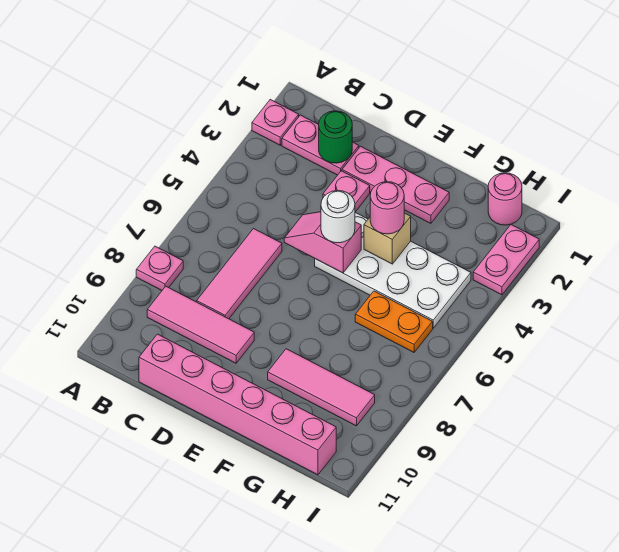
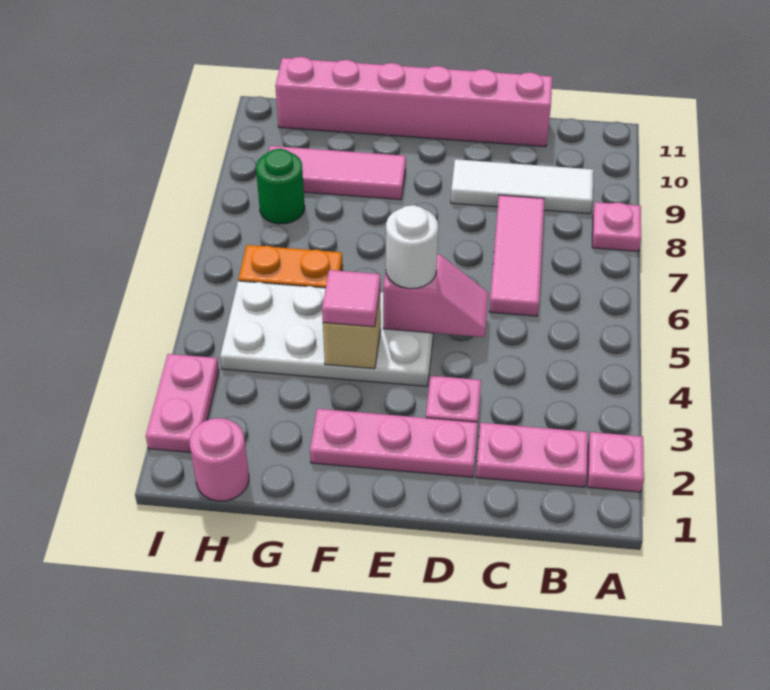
pink tile B9:D9 level 1 -> white tile B9:D9 level 1
green round brick C2 level 2 -> green round brick H8 level 1
pink round brick F4 level 3 -> pink tile F4 level 3

